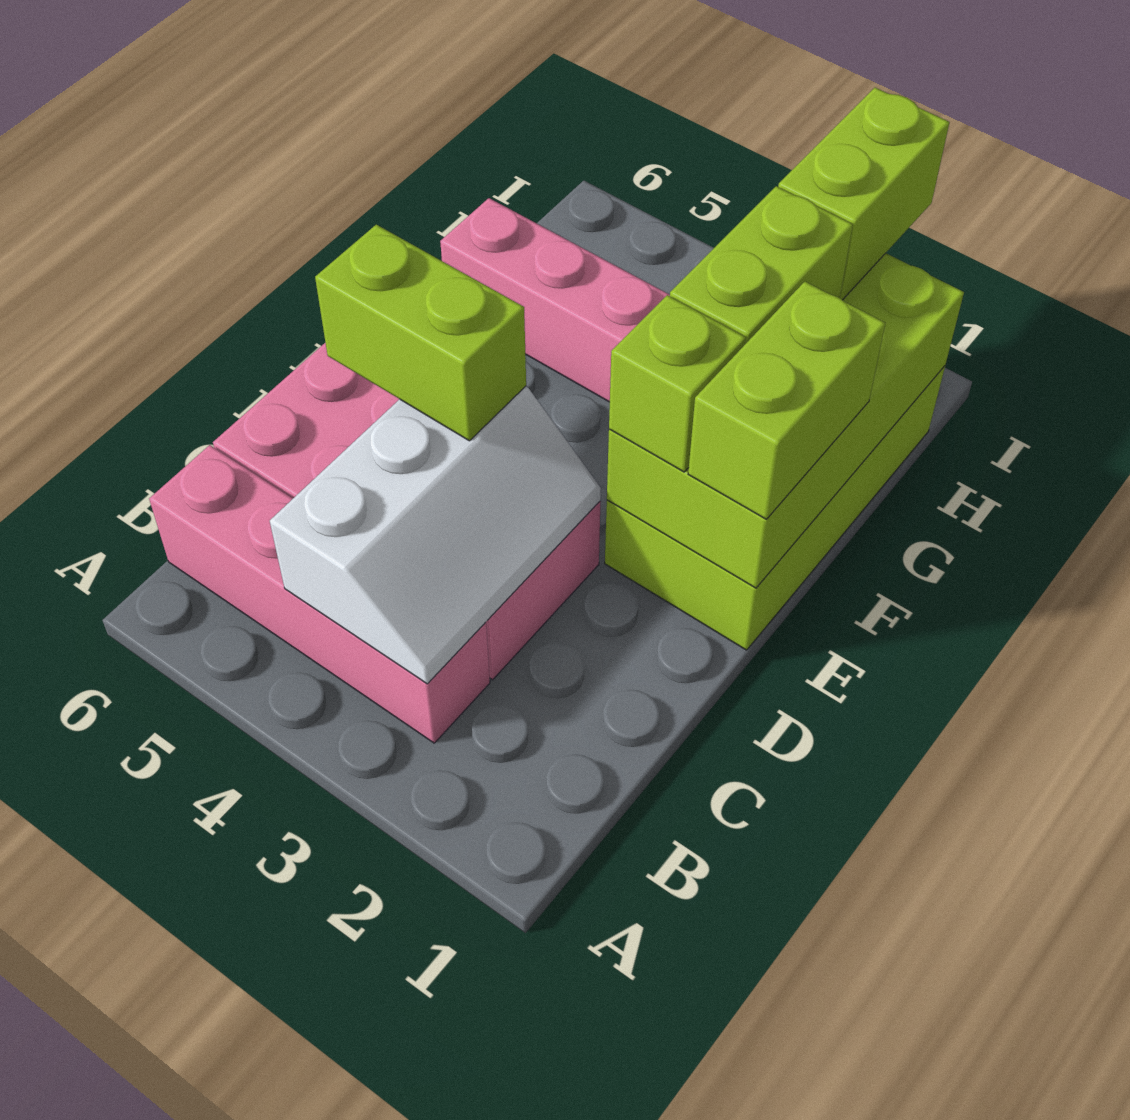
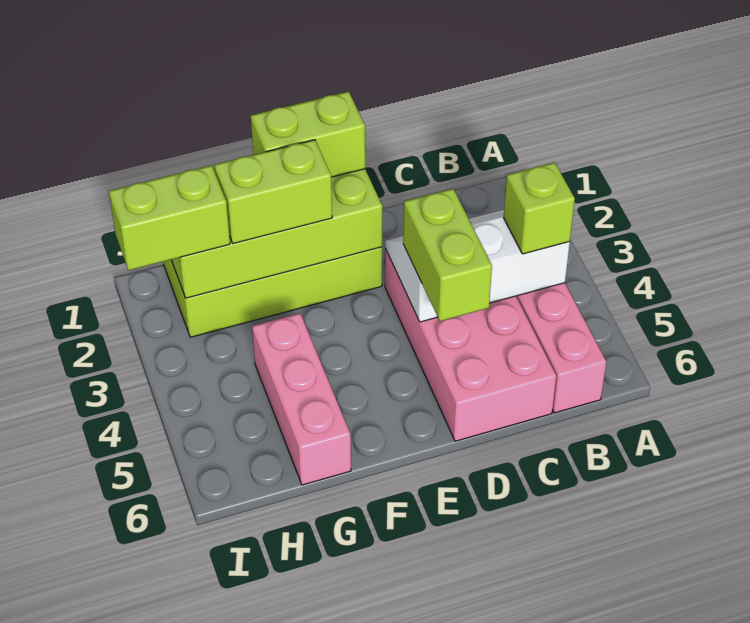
lime brick E2 level 3 -> lime brick B4 level 3

